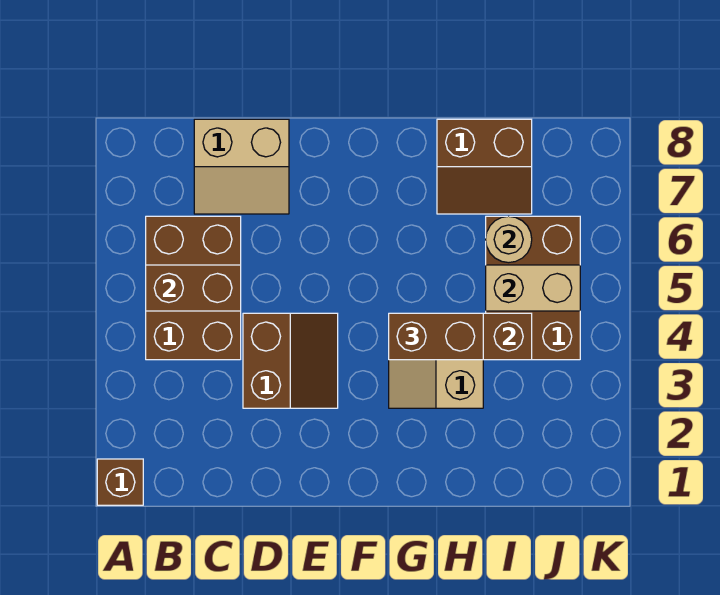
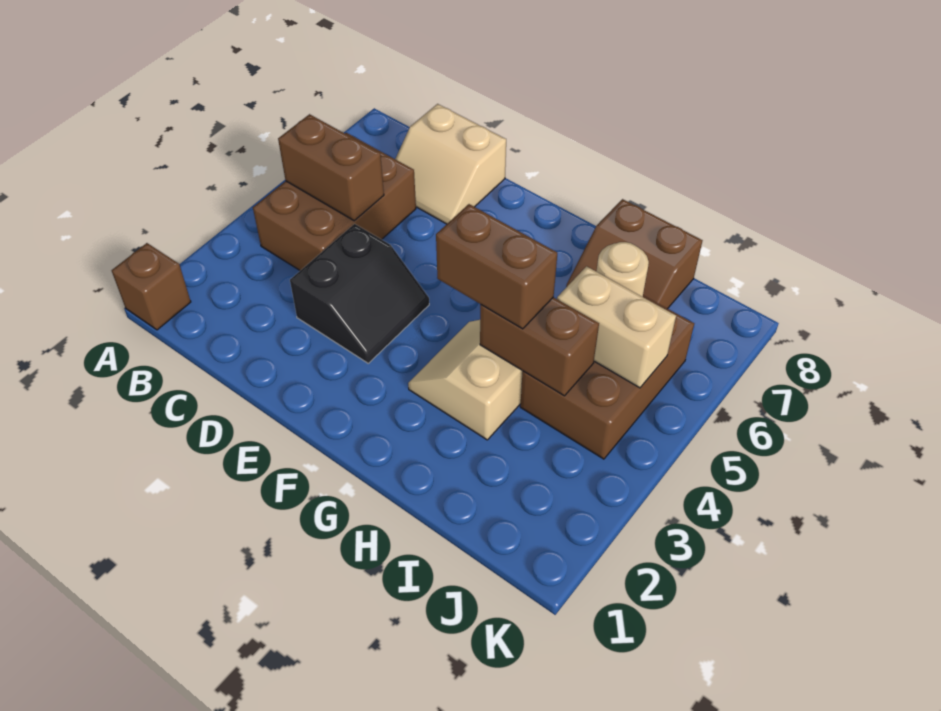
brown slope D3:E4 level 1 top D -> black slope D3:E4 level 1 top D

